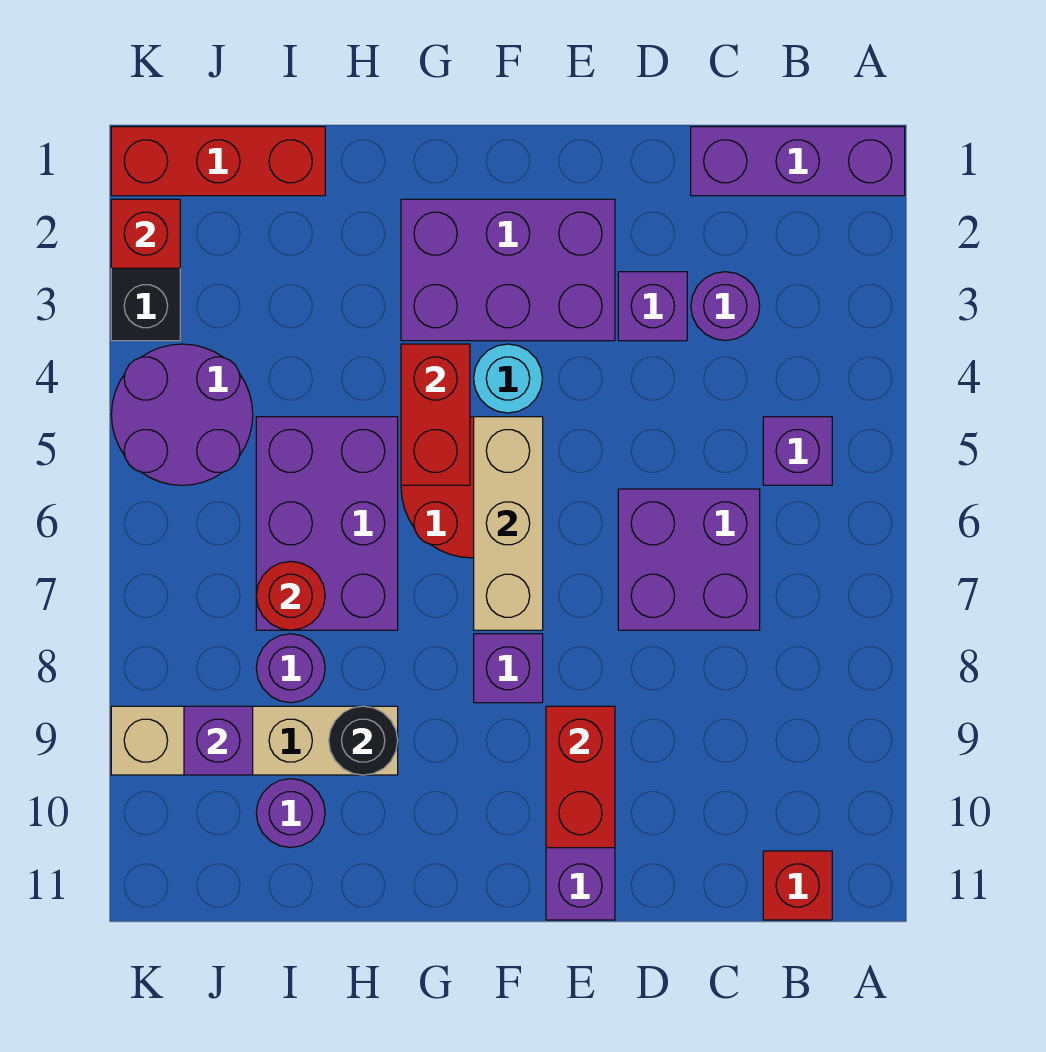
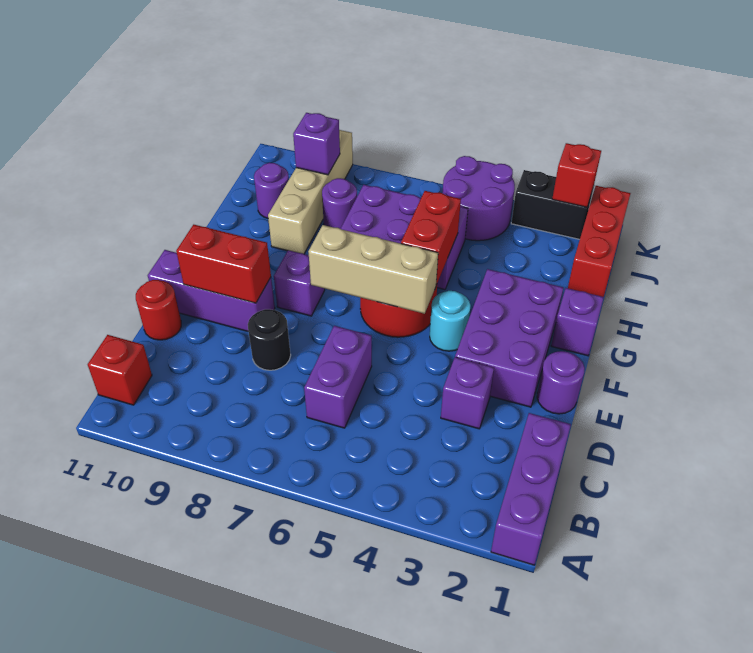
purple brick B5 level 1 -> purple brick G1 level 1
purple round brick C3 level 1 -> purple round brick E1 level 1
purple brick C6:D7 level 1 -> purple brick C6:D6 level 1
red brick G4:G5 level 2 -> red brick G5:H5 level 2
black round brick H9 level 2 -> black round brick D8 level 1
red round brick I7 level 2 -> red round brick D11 level 1

